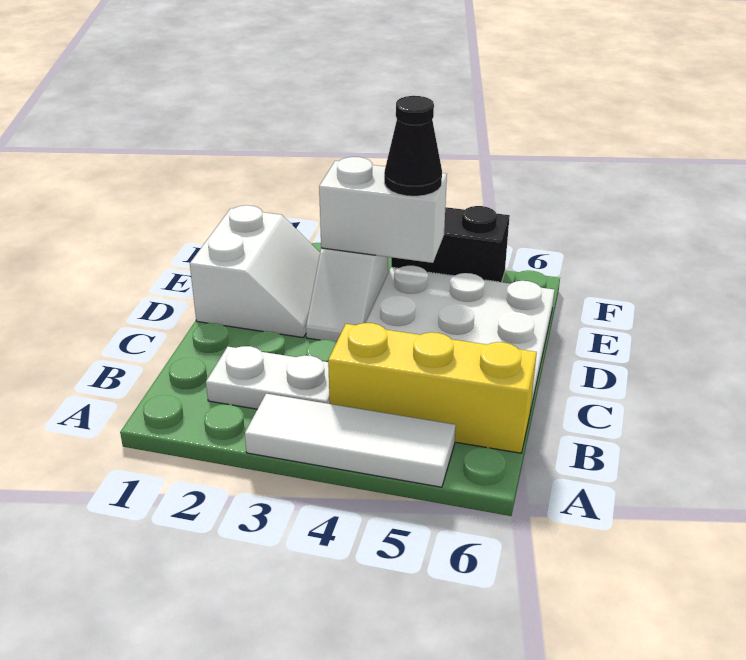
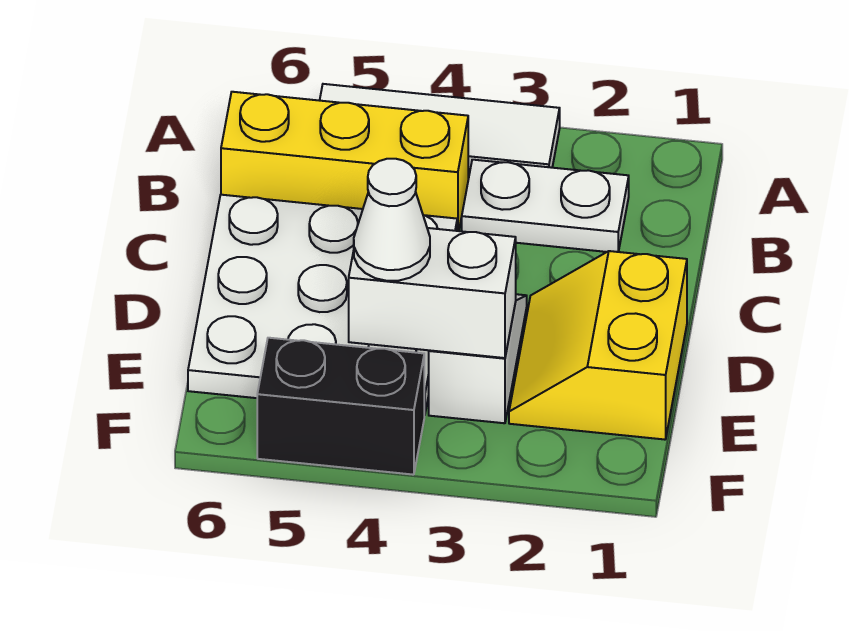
white slope D1:E2 level 1 top 1 -> yellow slope D1:E2 level 1 top 1
black cone E4 level 3 -> white cone E4 level 3

